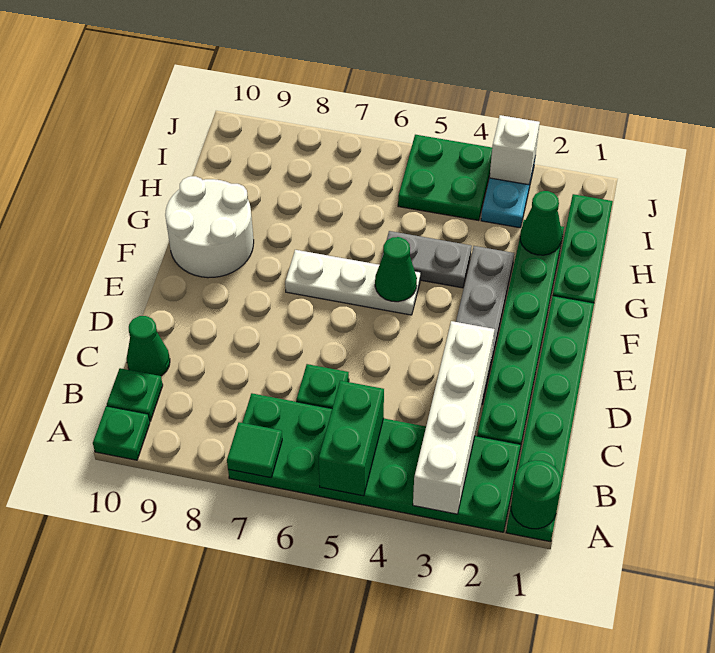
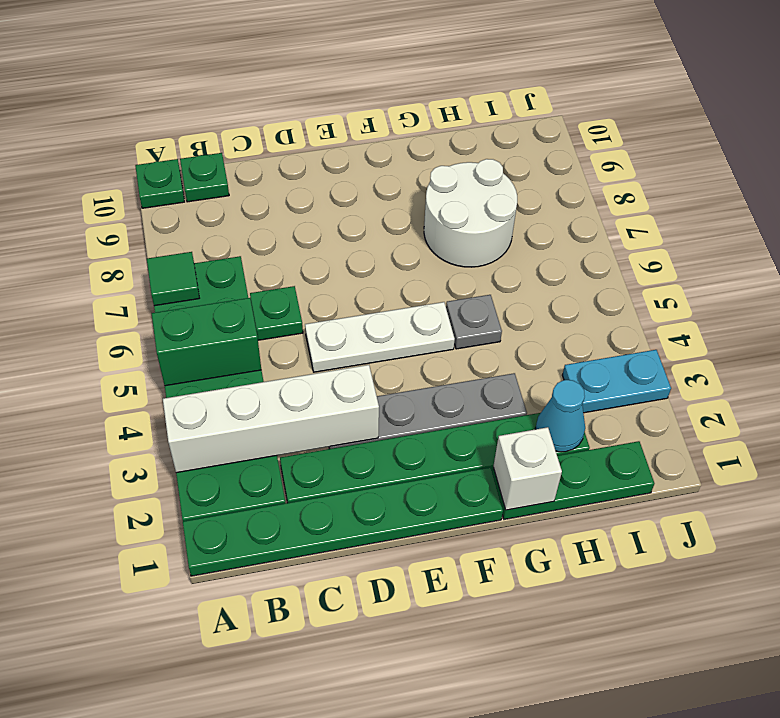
green round brick A1 level 2 -> none
green cone C10 level 1 -> none
white plate F5:F7 level 1 -> white plate D5:F5 level 1
green cone F5 level 2 -> none
white round brick F9:G10 level 1 -> white round brick G7:H8 level 1
grey plate G4:G5 level 1 -> grey plate G5 level 1
green cone H2 level 2 -> cyan cone H2 level 2
green plate I4:J5 level 1 -> none
white brick J3 level 2 -> white brick G1 level 2

